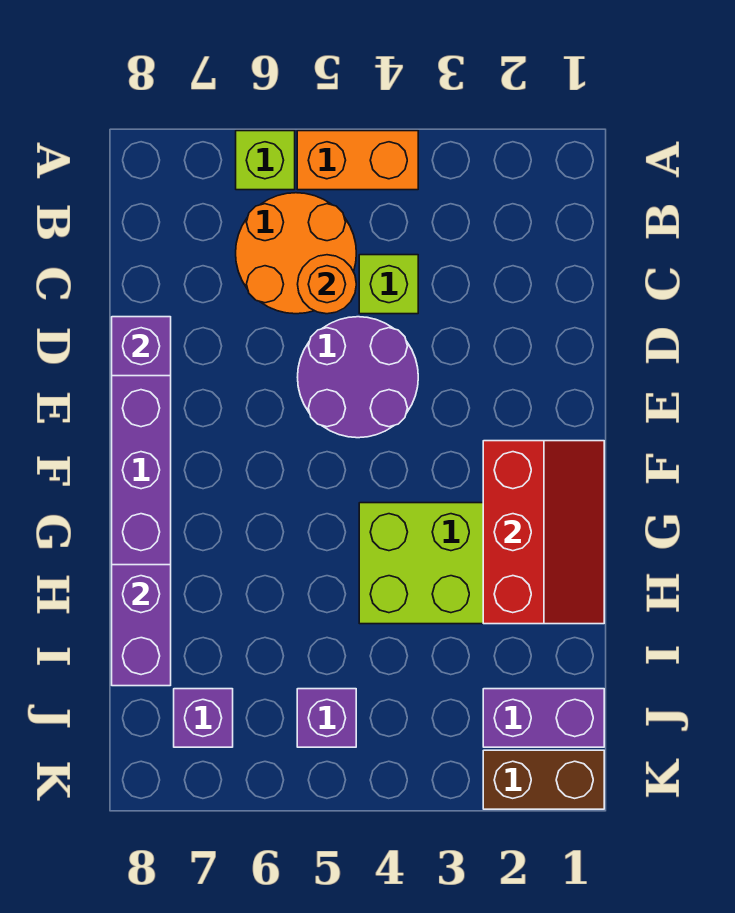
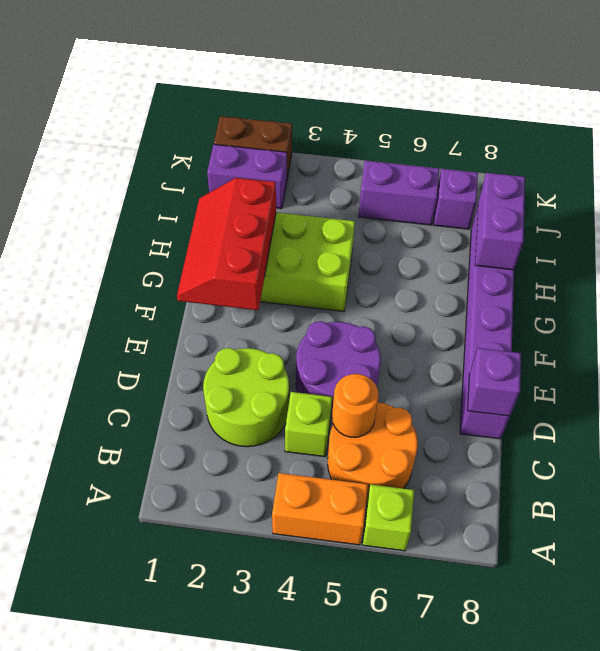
none -> lime round brick C2:D3 level 1
purple brick J5 level 1 -> purple brick J5:J6 level 1

